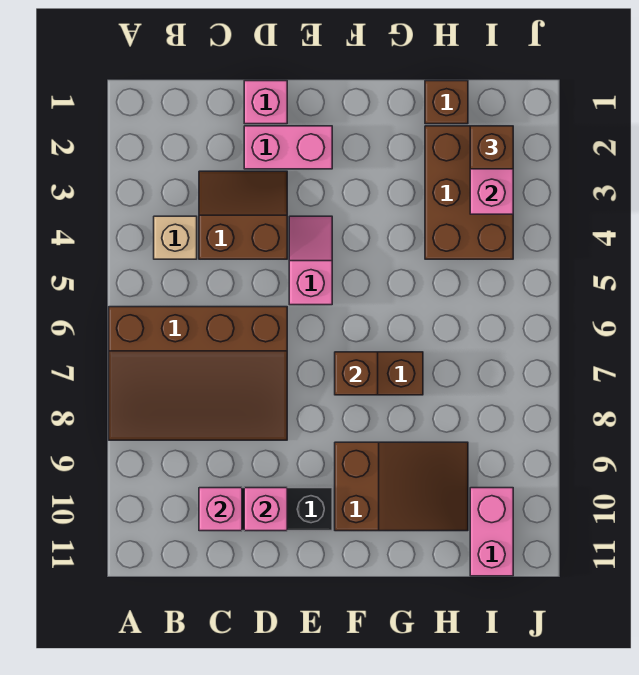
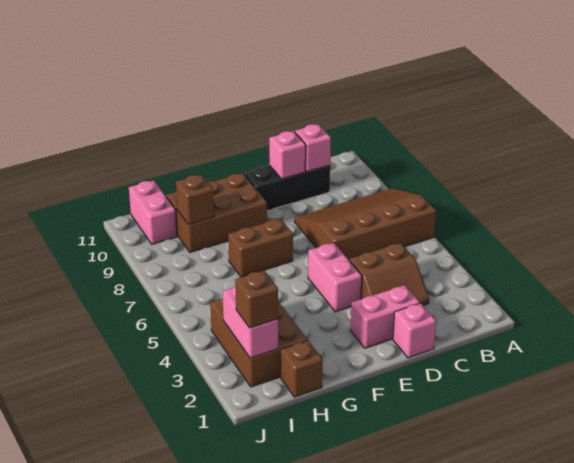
tan brick B4 level 1 -> none
pink slope E4:E5 level 1 top 5 -> pink brick E4:E5 level 1
brown brick F7 level 2 -> brown brick H9 level 2
brown slope F9:H10 level 1 top F -> brown brick F9:H10 level 1

